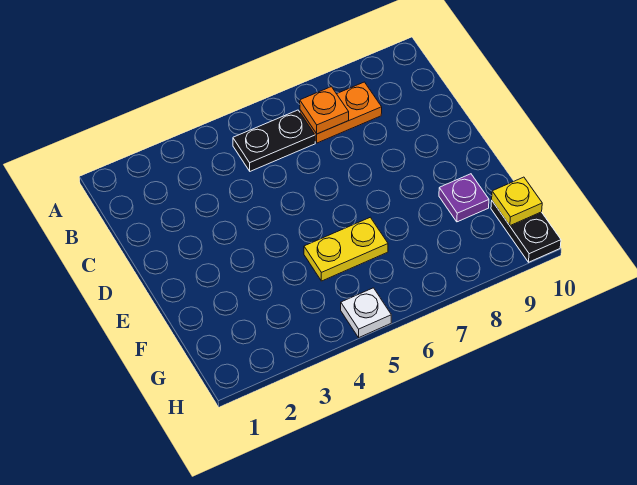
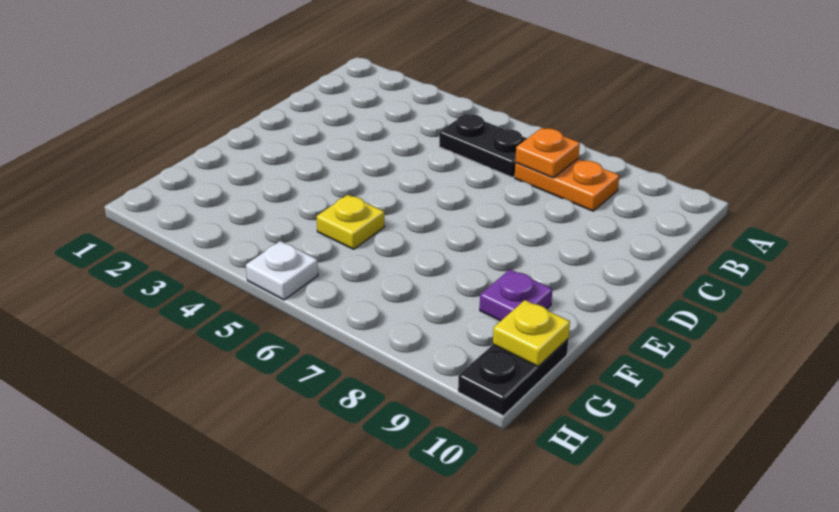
yellow plate F5:F6 level 1 -> yellow plate F5 level 1

